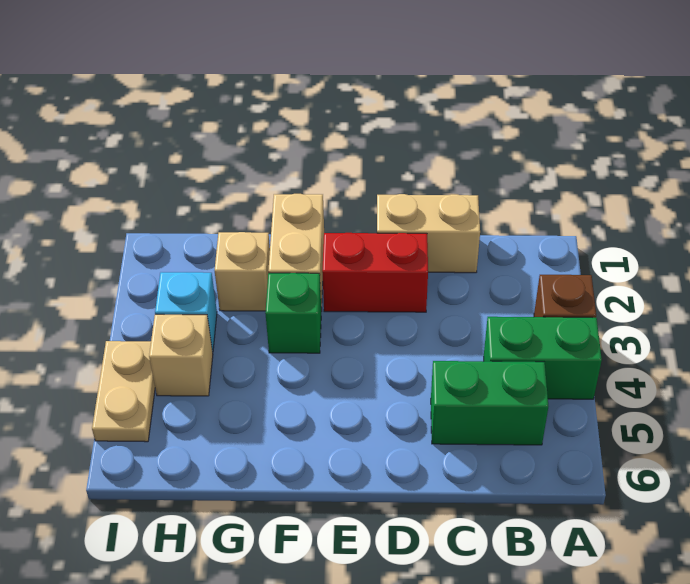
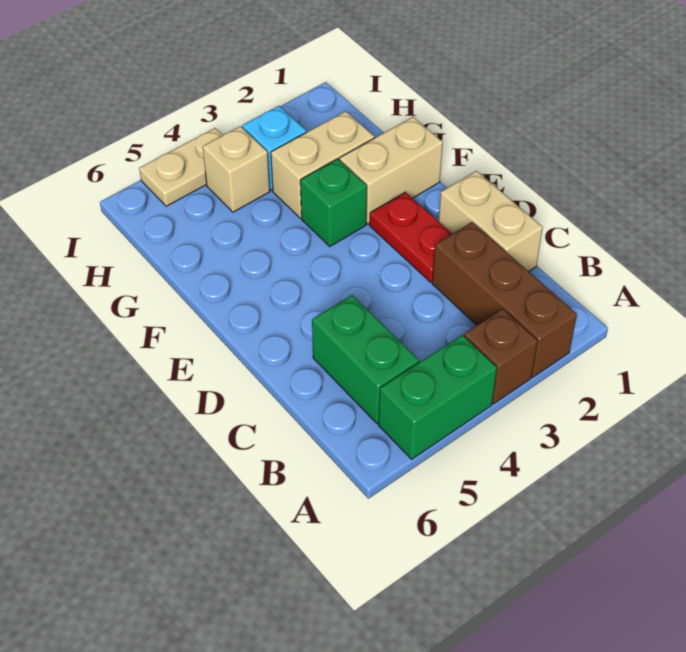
none -> brown brick A2:C2 level 1
green brick A4:B4 level 1 -> green brick A4:A5 level 1
red brick D2:E2 level 1 -> red plate D2:E2 level 1
tan brick G2 level 1 -> tan brick G2:G3 level 1

